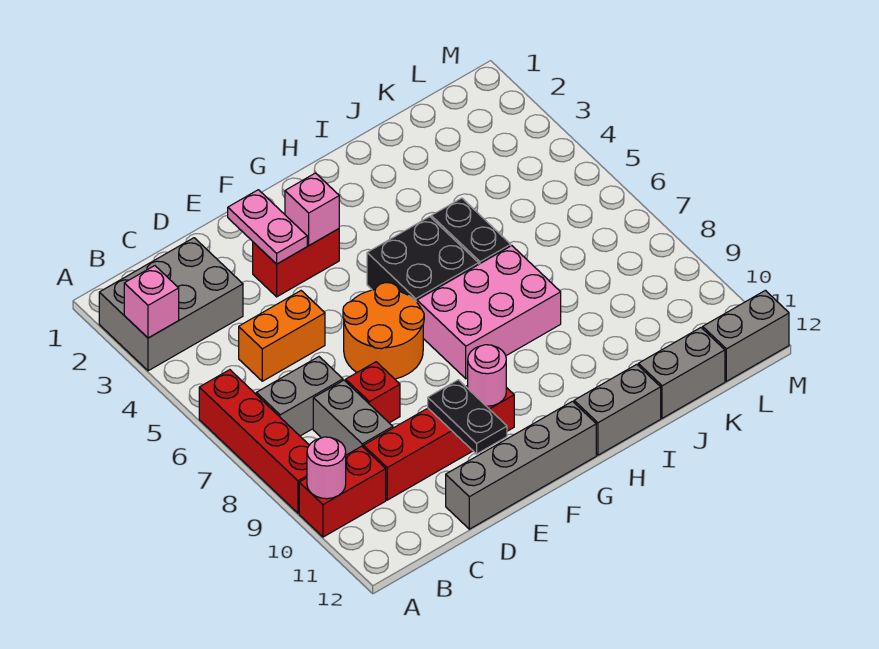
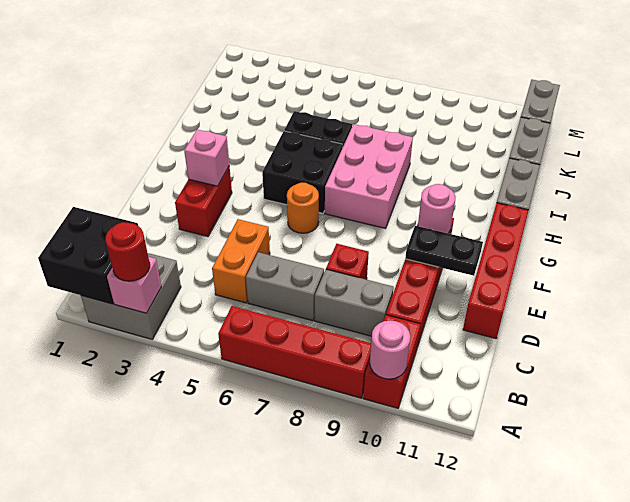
none -> black brick A1:B2 level 2
grey brick A2:C3 level 1 -> grey brick A2:B3 level 1
none -> red round brick A3 level 3
grey brick B7:C7 level 1 -> grey brick C6:C7 level 1
grey brick D12:G12 level 1 -> red brick D12:G12 level 1
pink plate E2:E3 level 2 -> none
orange round brick E6:F7 level 1 -> orange round brick F6 level 1

